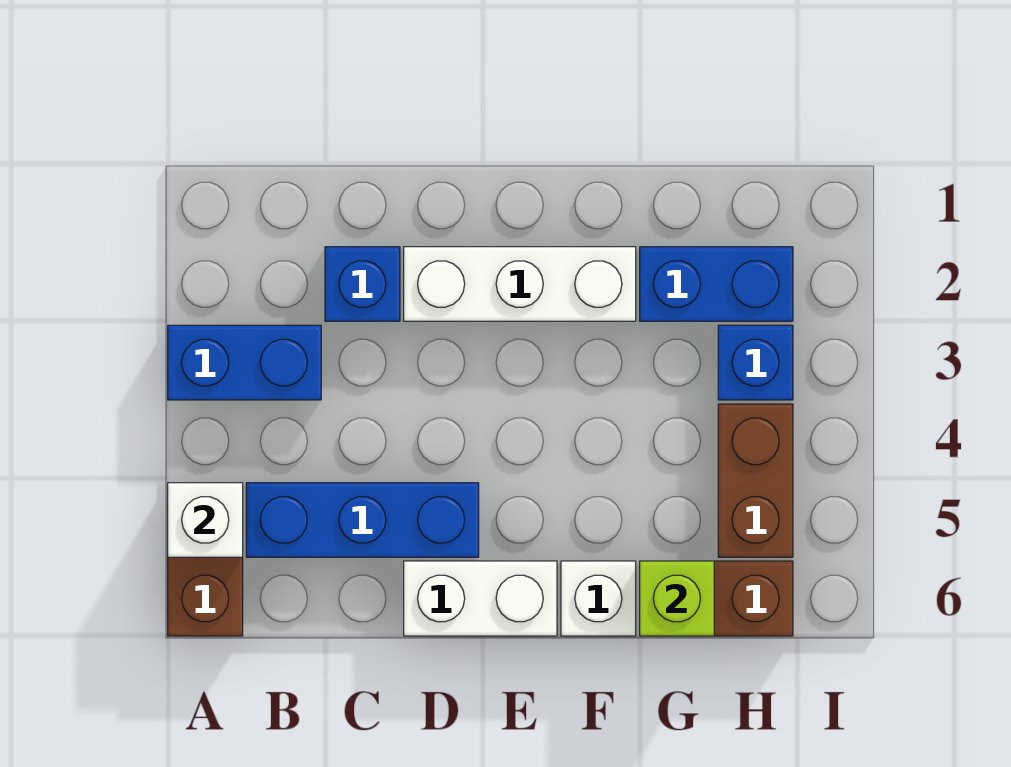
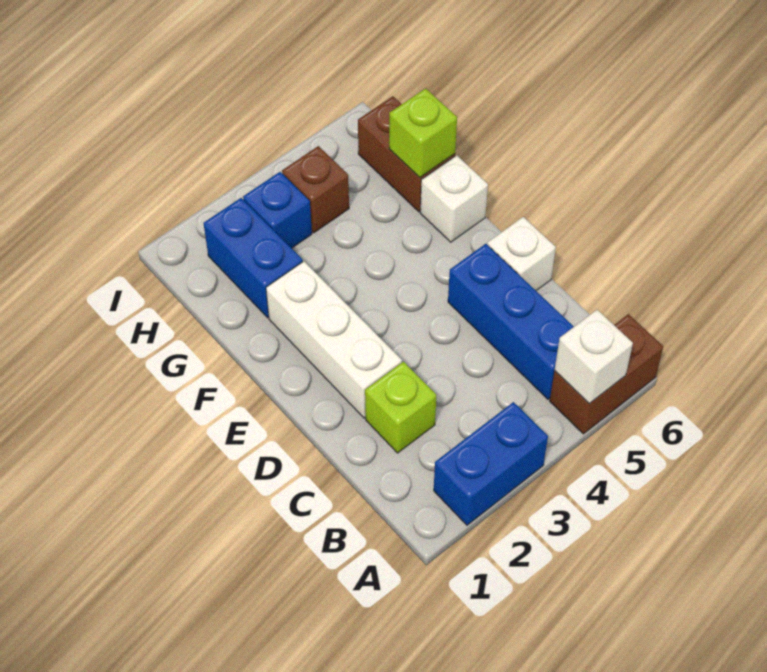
blue brick A3:B3 level 1 -> blue brick A2:A3 level 1
blue brick C2 level 1 -> lime brick C2 level 1
white brick D6:E6 level 1 -> white brick D6 level 1
brown brick H4:H5 level 1 -> brown brick H4 level 1

